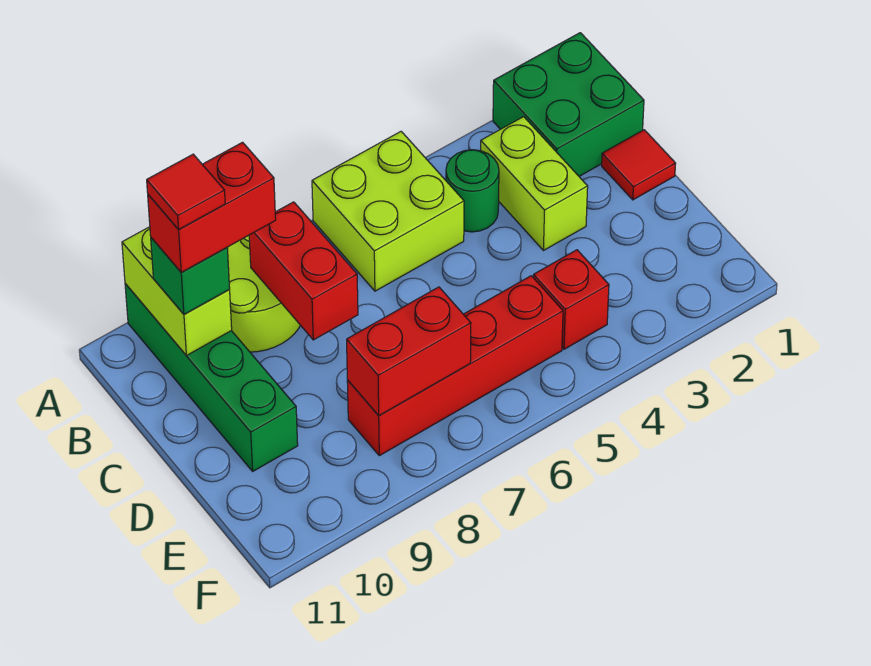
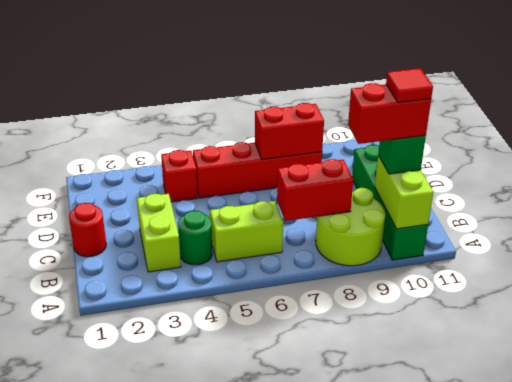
green brick A1:B2 level 1 -> none
lime brick A5:B6 level 1 -> lime brick B5:B6 level 1
red brick B8:C8 level 2 -> red brick B7:B8 level 2
red tile C1 level 1 -> red round brick C1 level 1

